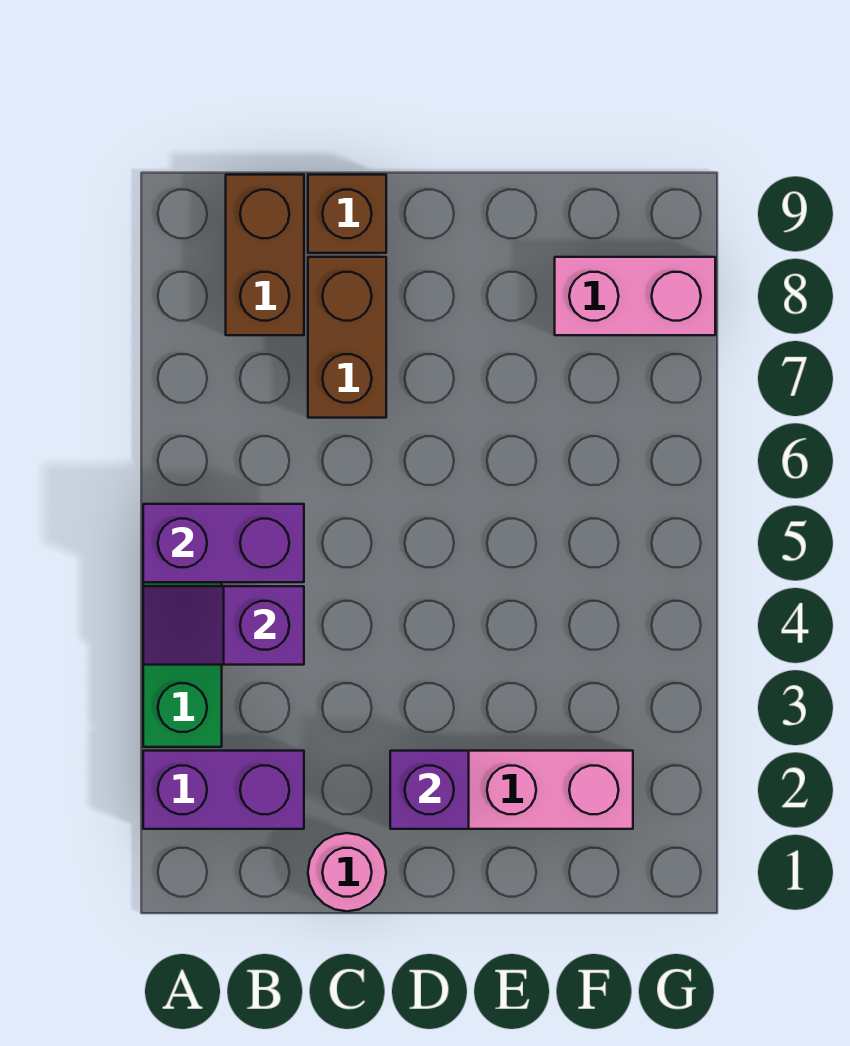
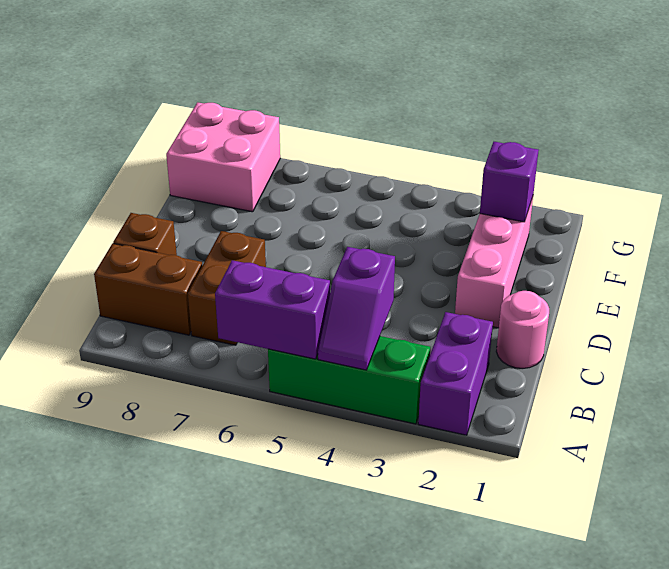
purple brick A5:B5 level 2 -> purple brick A5:A6 level 2
brown brick C7:C8 level 1 -> brown brick B7:C7 level 1
purple brick D2 level 2 -> purple brick F2 level 2
pink brick F8:G8 level 1 -> pink brick F8:G9 level 1

